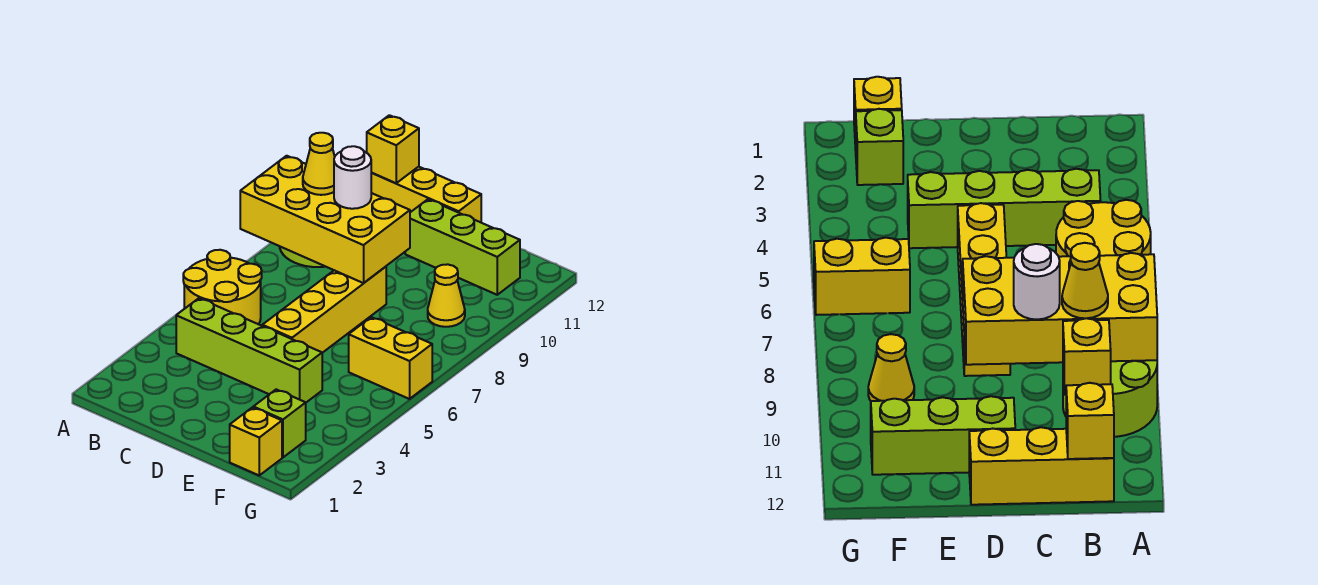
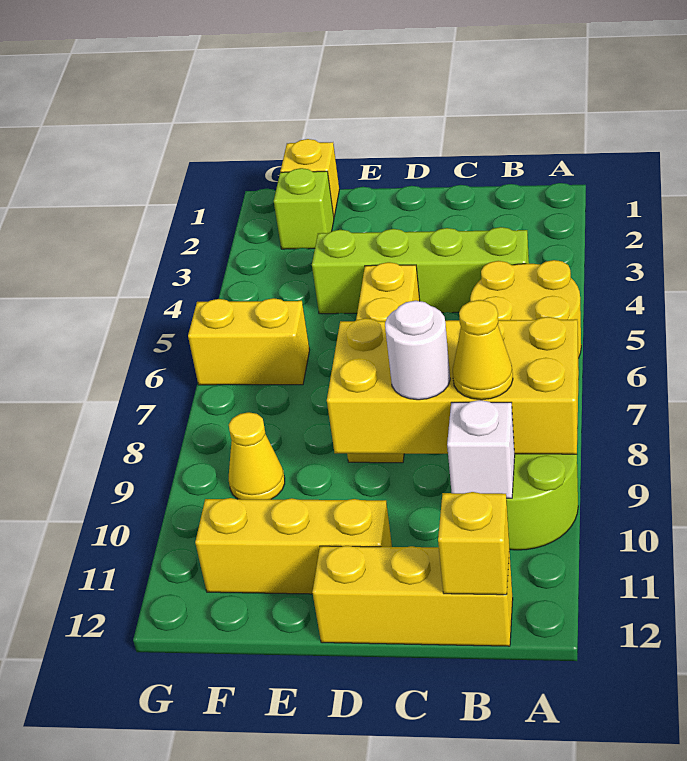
yellow brick B10 level 2 -> white brick B10 level 2
lime brick D11:F11 level 1 -> yellow brick D11:F11 level 1

